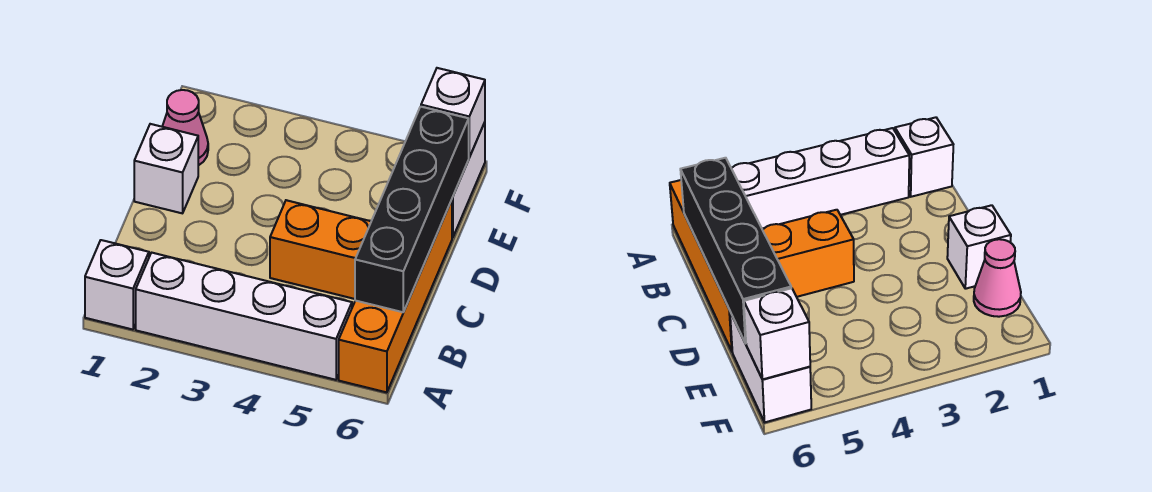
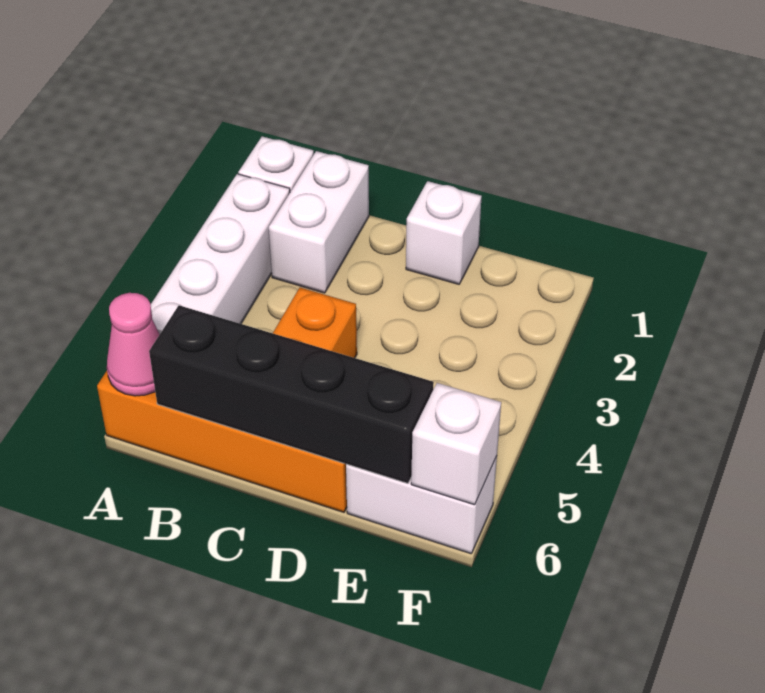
none -> white brick B1:B2 level 1
pink cone E1 level 1 -> pink cone A6 level 2

